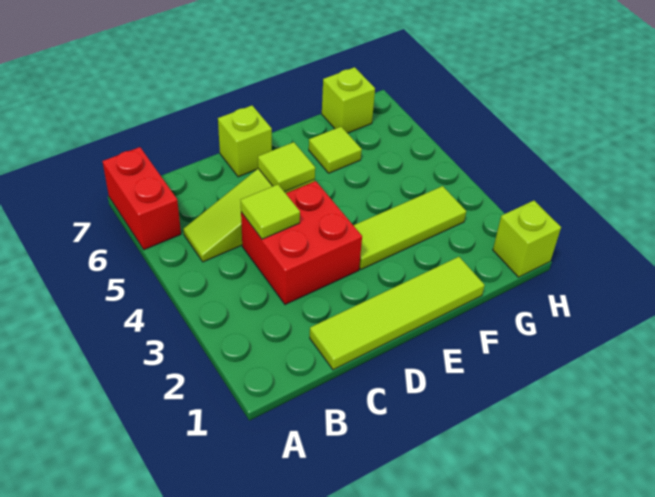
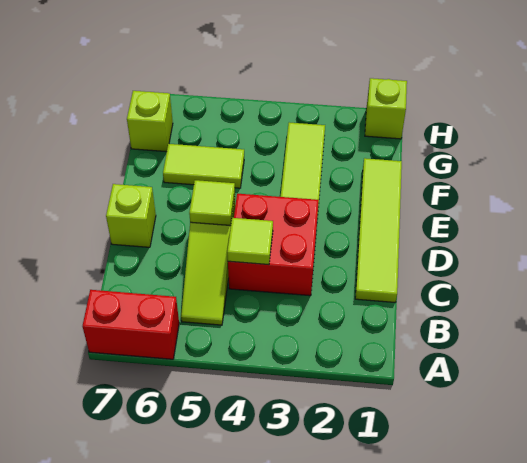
lime tile F6 level 1 -> lime tile F5:F6 level 1

